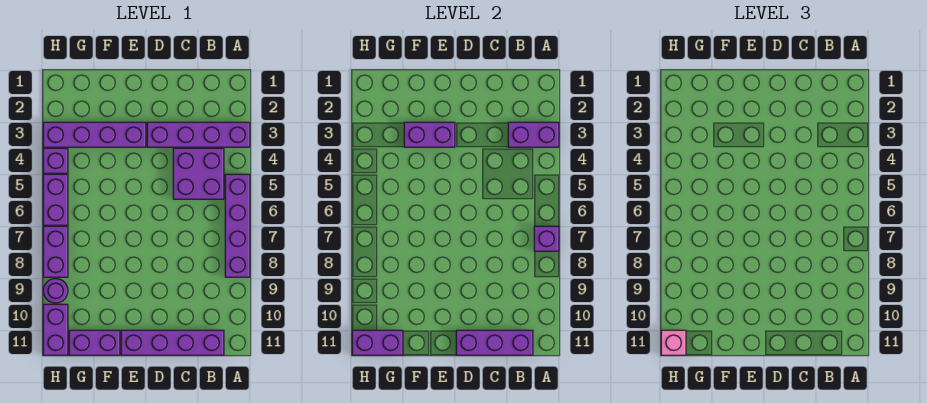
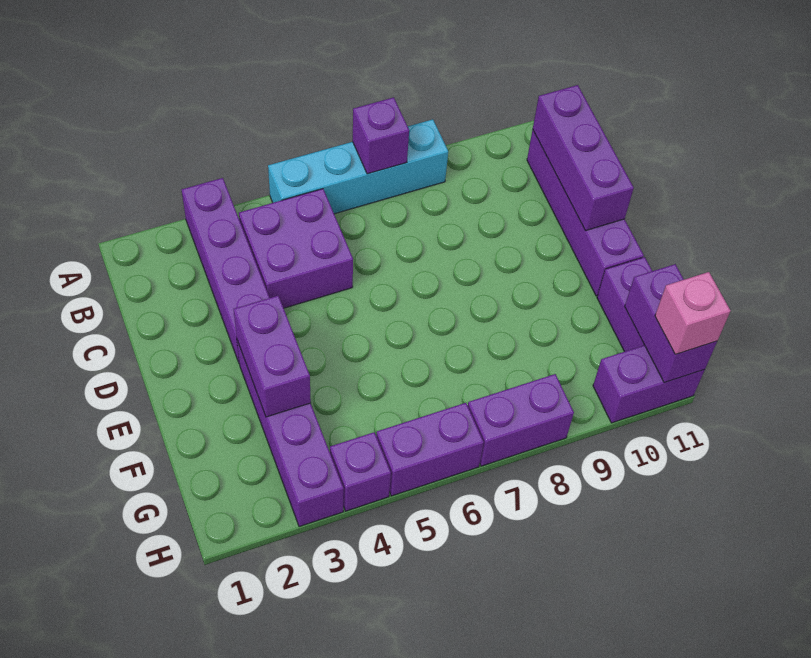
purple brick A3:B3 level 2 -> none
purple brick A5:A8 level 1 -> cyan brick A5:A8 level 1
purple round brick H9 level 1 -> none

